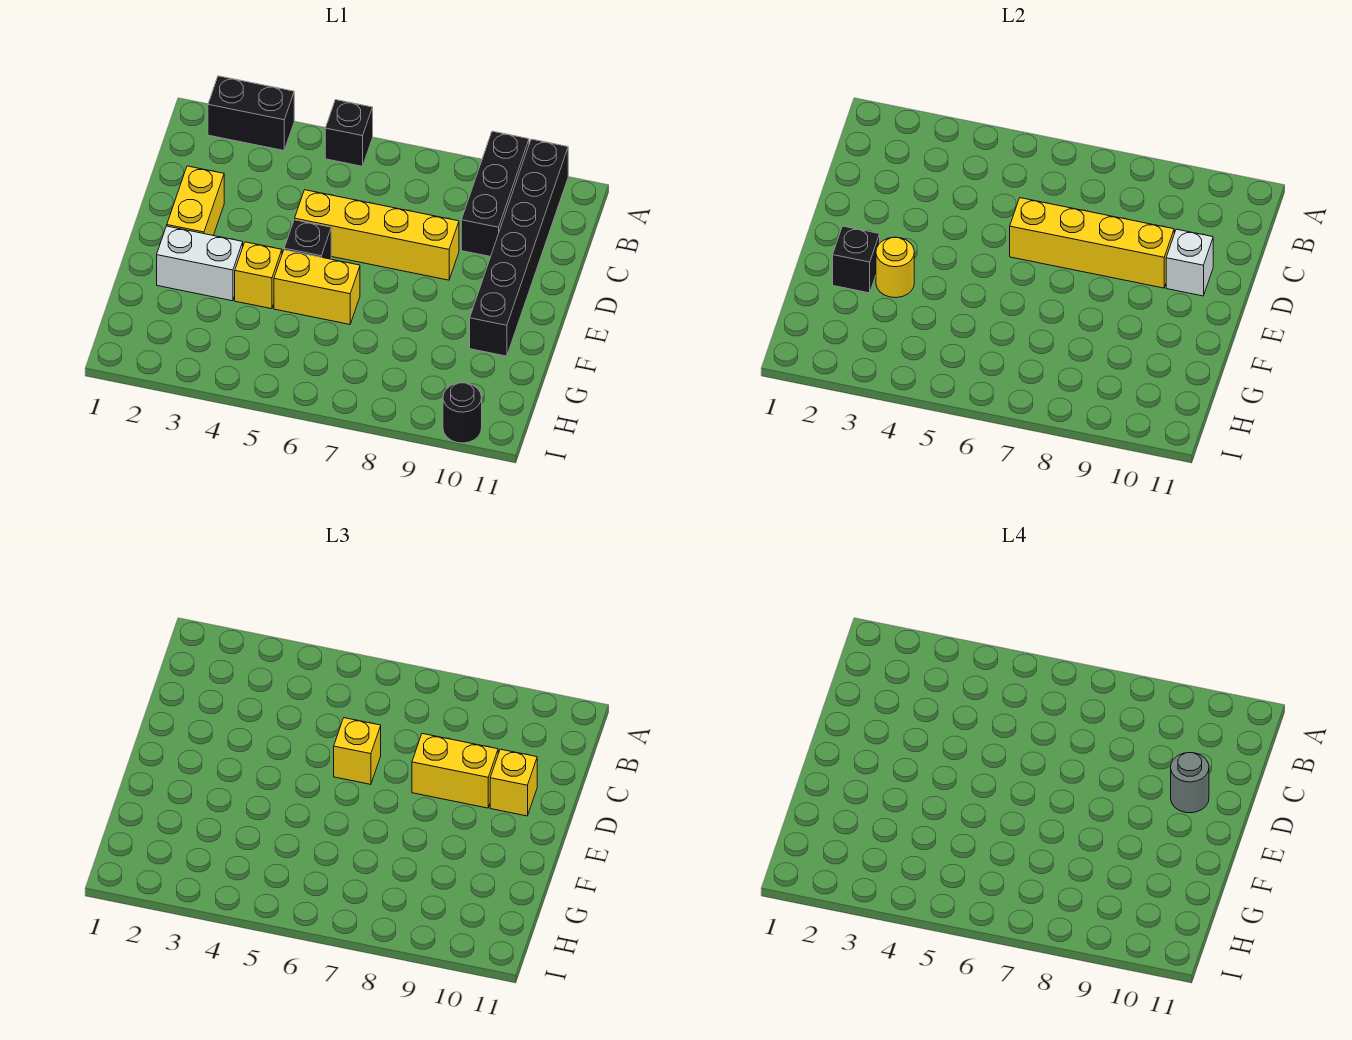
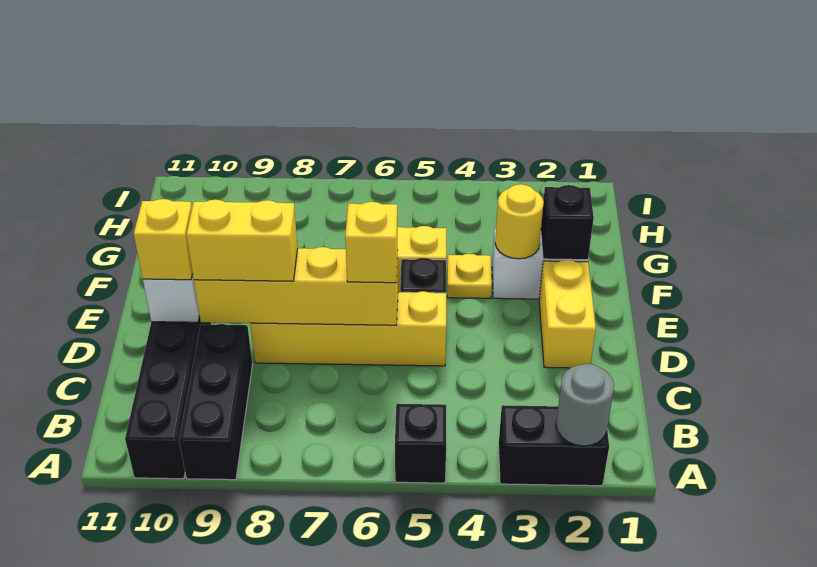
grey round brick D10 level 4 -> grey round brick A2 level 2
yellow brick F4 level 1 -> yellow plate F4 level 1
black round brick I10 level 1 -> none

